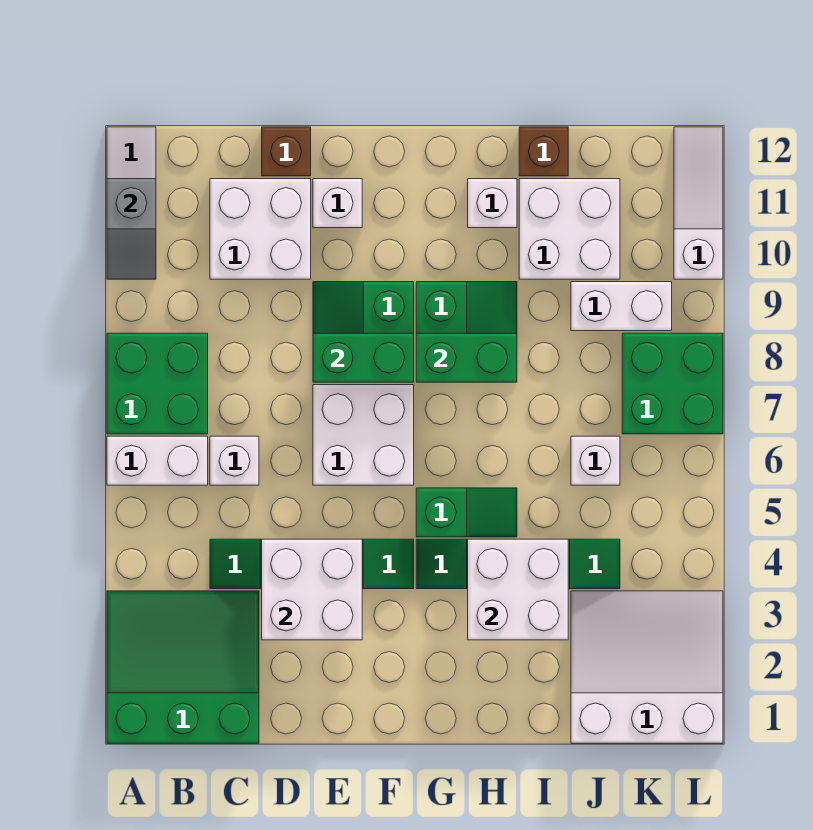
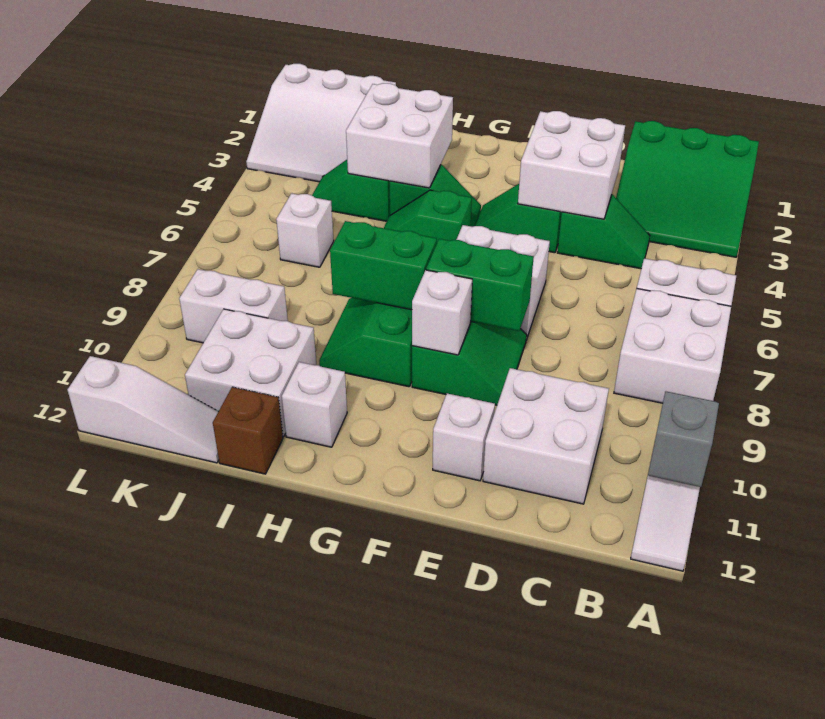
green brick A7:B8 level 1 -> white brick A7:B8 level 1
white brick C6 level 1 -> white brick F9 level 2
brown brick D12 level 1 -> none
green brick K7:L8 level 1 -> none
white slope L10:L12 level 1 top 10 -> white slope J12:L12 level 1 top L

